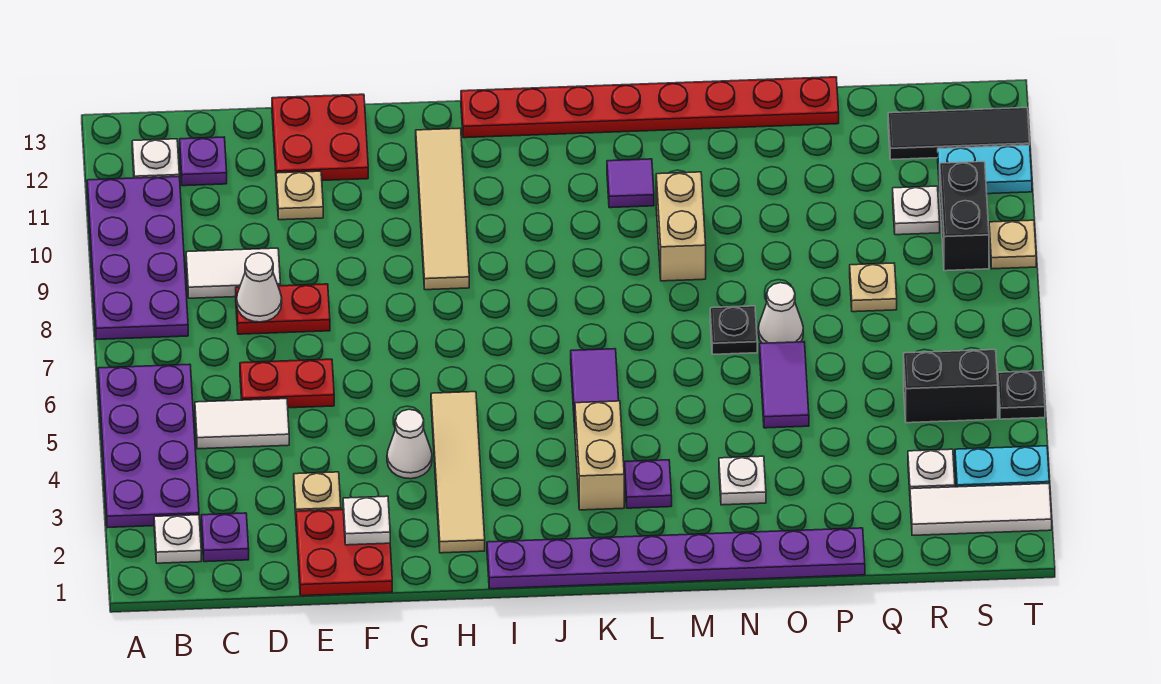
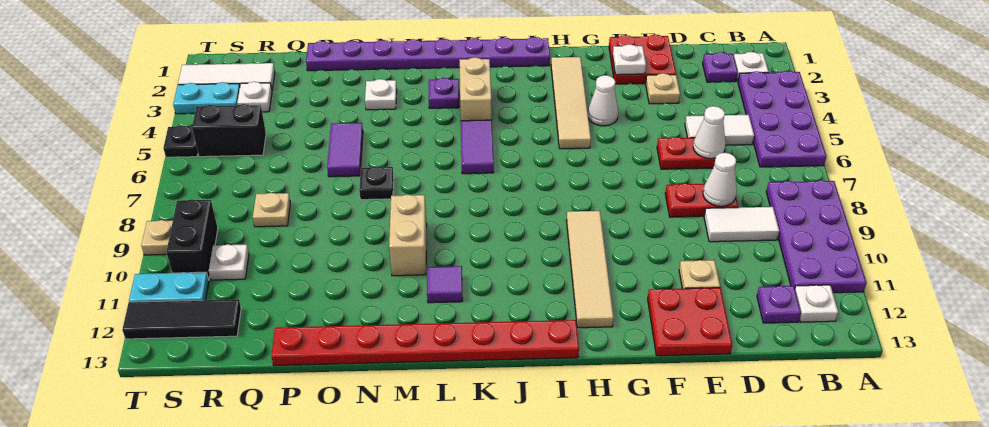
white cone O7 level 1 -> white cone D6 level 2

